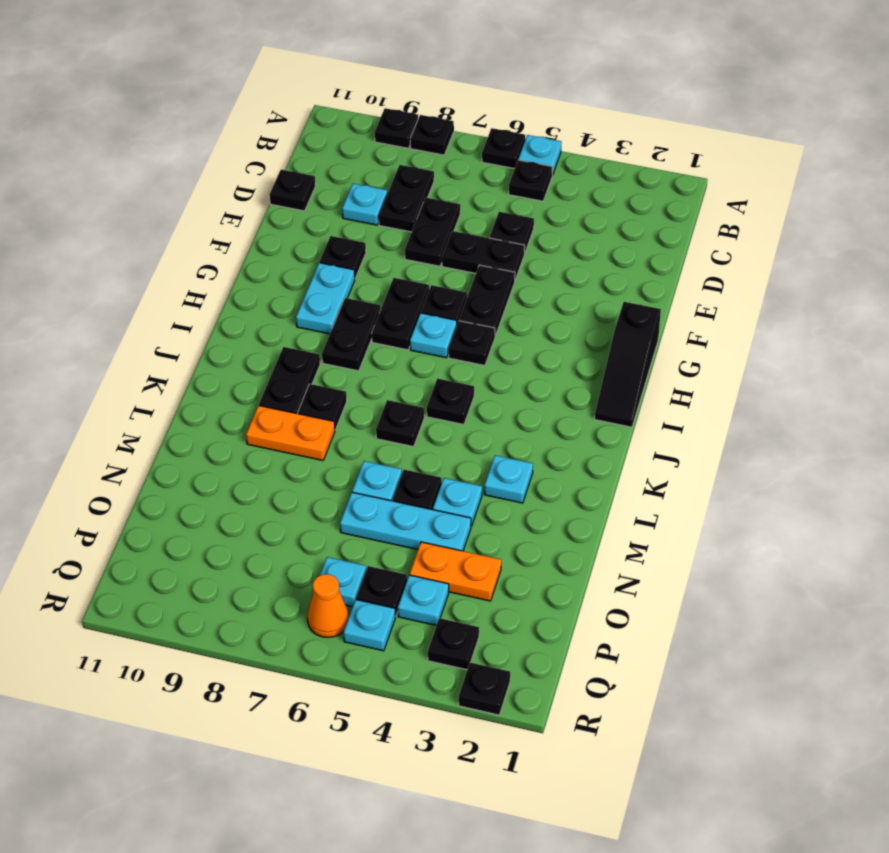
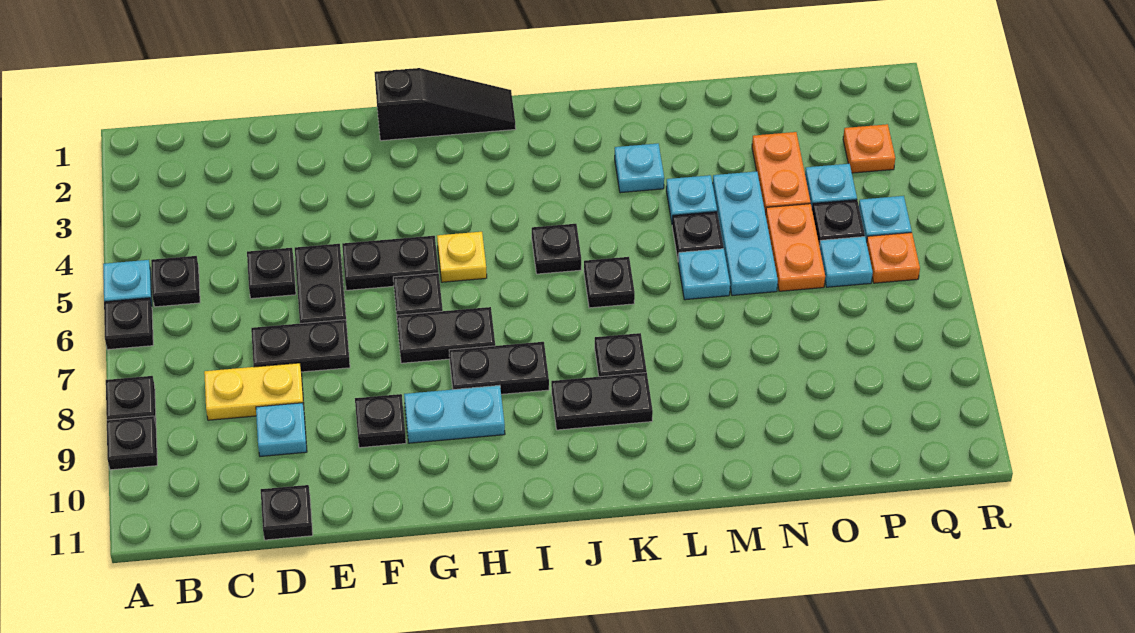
black plate C8:D8 level 1 -> yellow plate C8:D8 level 1
black plate H5 level 1 -> yellow plate H5 level 1
cyan plate H6 level 1 -> none
orange plate L8:L9 level 1 -> orange plate O5:O6 level 1
black plate Q3 level 1 -> orange plate Q3 level 1
orange cone Q6 level 1 -> orange plate Q6 level 1
black plate R2 level 1 -> none

